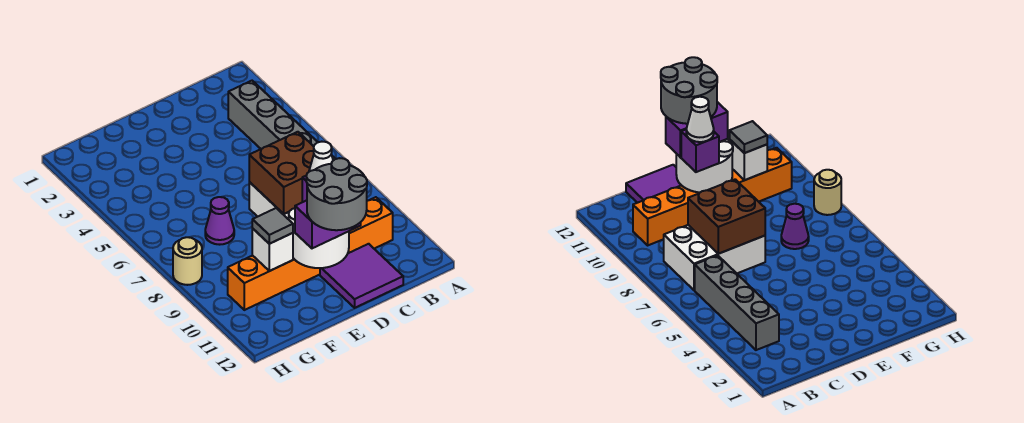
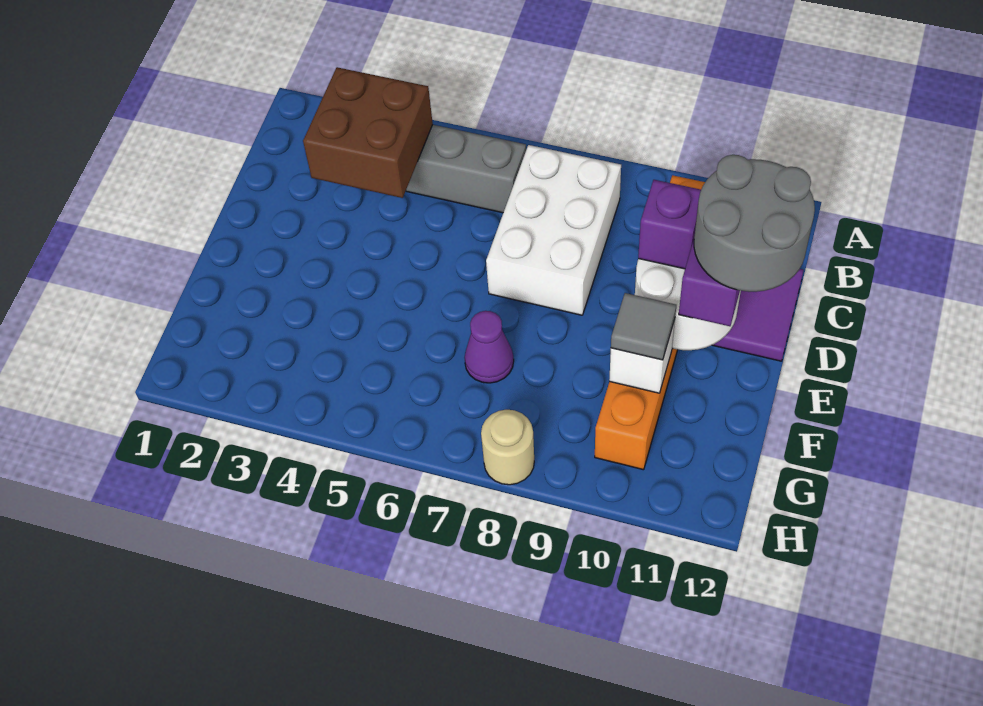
brown brick C7:D8 level 2 -> brown brick B3:C4 level 2
white cone D10 level 4 -> none

